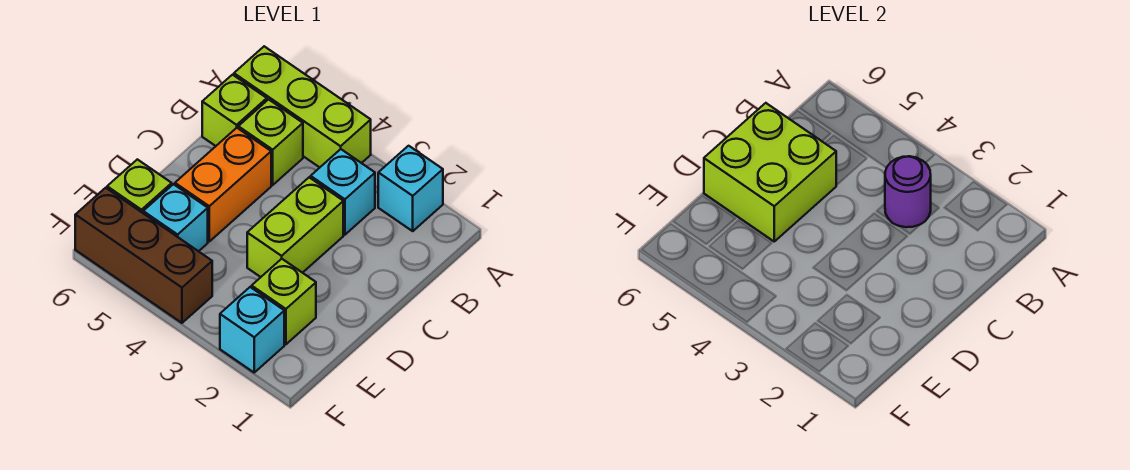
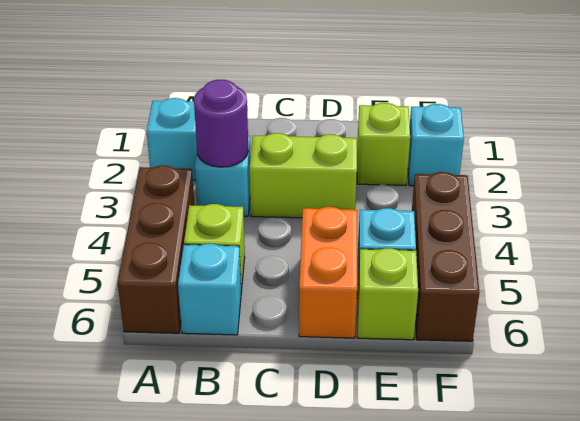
lime brick A4:A6 level 1 -> brown brick A4:A6 level 1
lime brick B6 level 1 -> cyan brick B6 level 1
orange brick C5:D5 level 1 -> orange brick D5:D6 level 1
lime brick C5:D6 level 2 -> none

